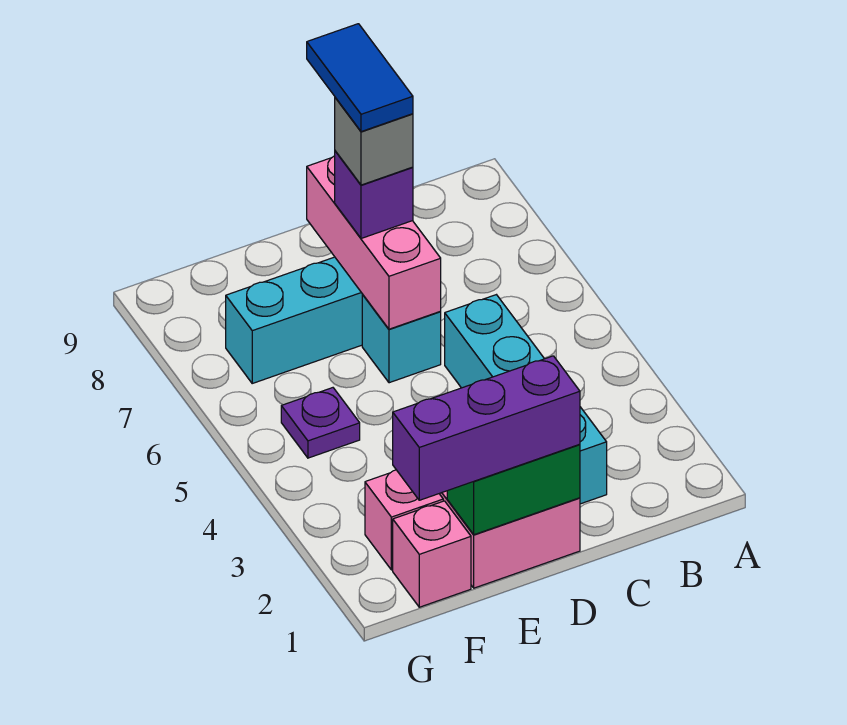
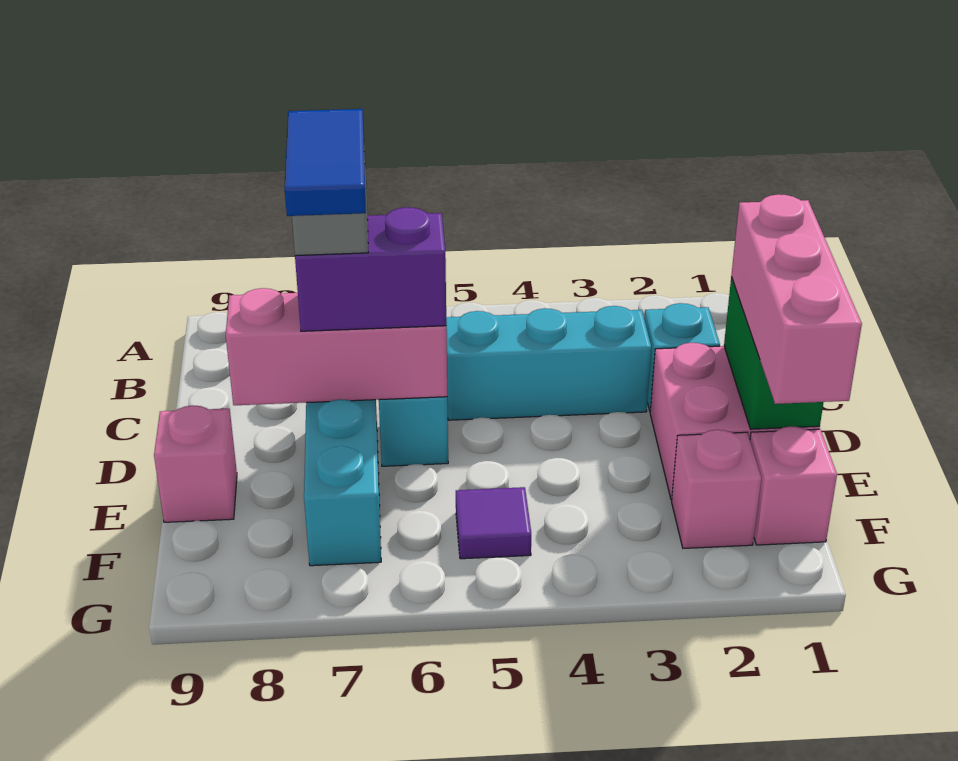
purple brick D1:F1 level 3 -> pink brick D1:F1 level 3
purple brick D7 level 3 -> purple brick D6:D7 level 3
blue tile D7:D8 level 5 -> blue tile D7:E7 level 5
none -> pink brick E9 level 1
purple plate F5 level 1 -> purple tile F5 level 1

